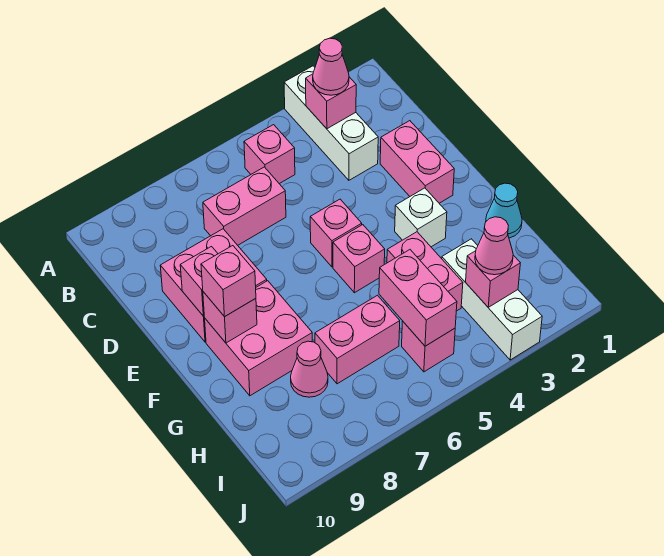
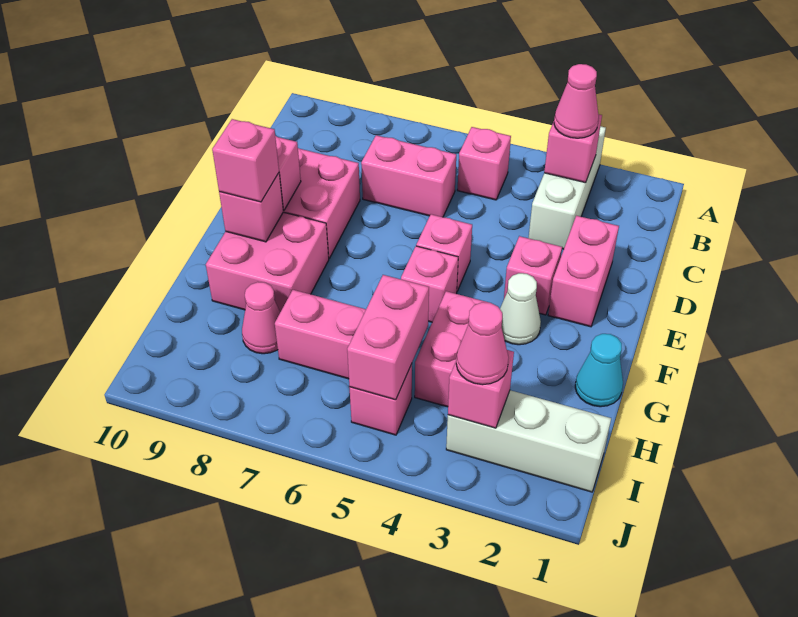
none -> pink brick E3 level 1
white brick F3 level 1 -> white cone F3 level 1
white brick H3:J3 level 1 -> white brick I1:I3 level 1

